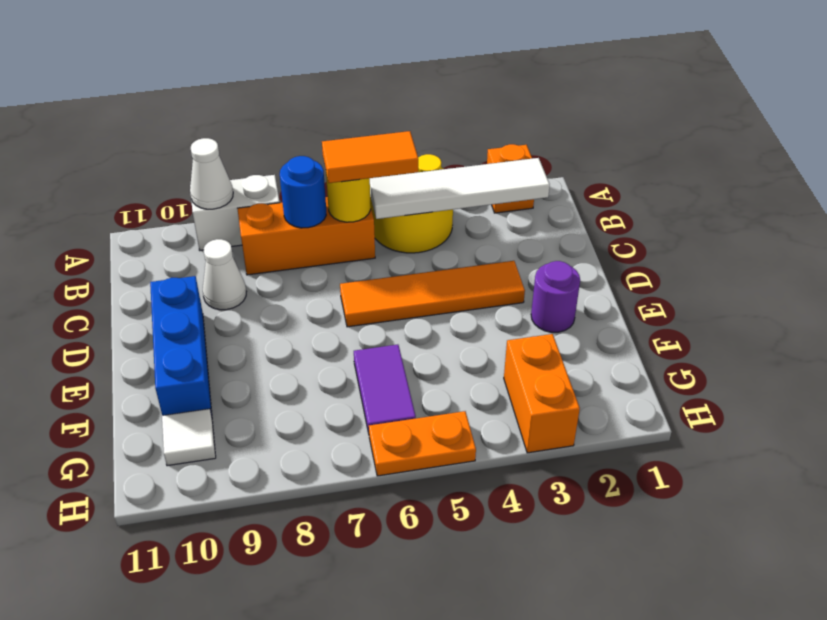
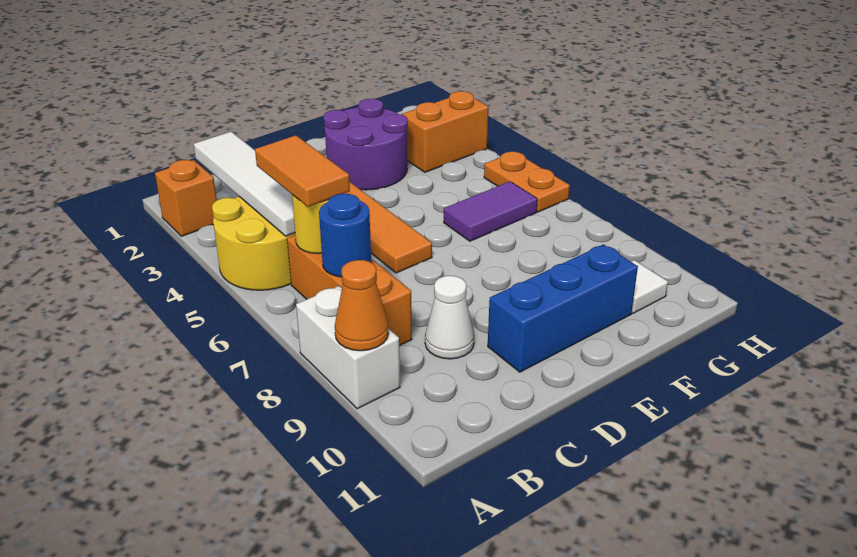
white cone A9 level 2 -> orange cone A9 level 2
purple round brick E2 level 1 -> purple round brick E2:F3 level 1

